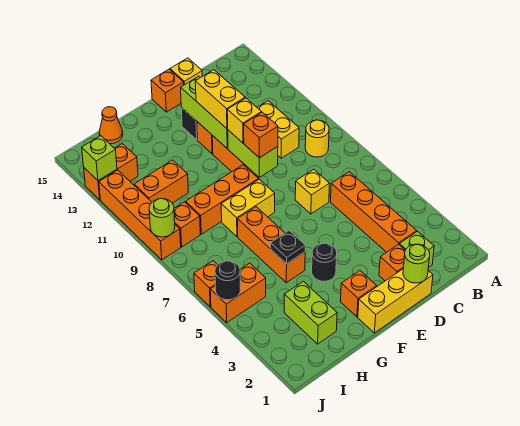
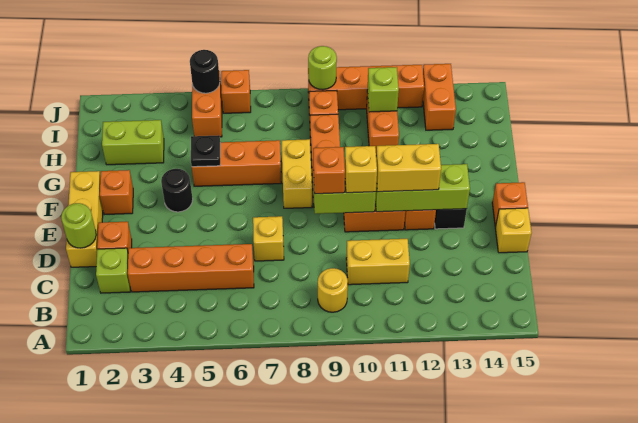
orange cone H15 level 1 -> none
lime brick J13 level 2 -> lime brick I11 level 2

